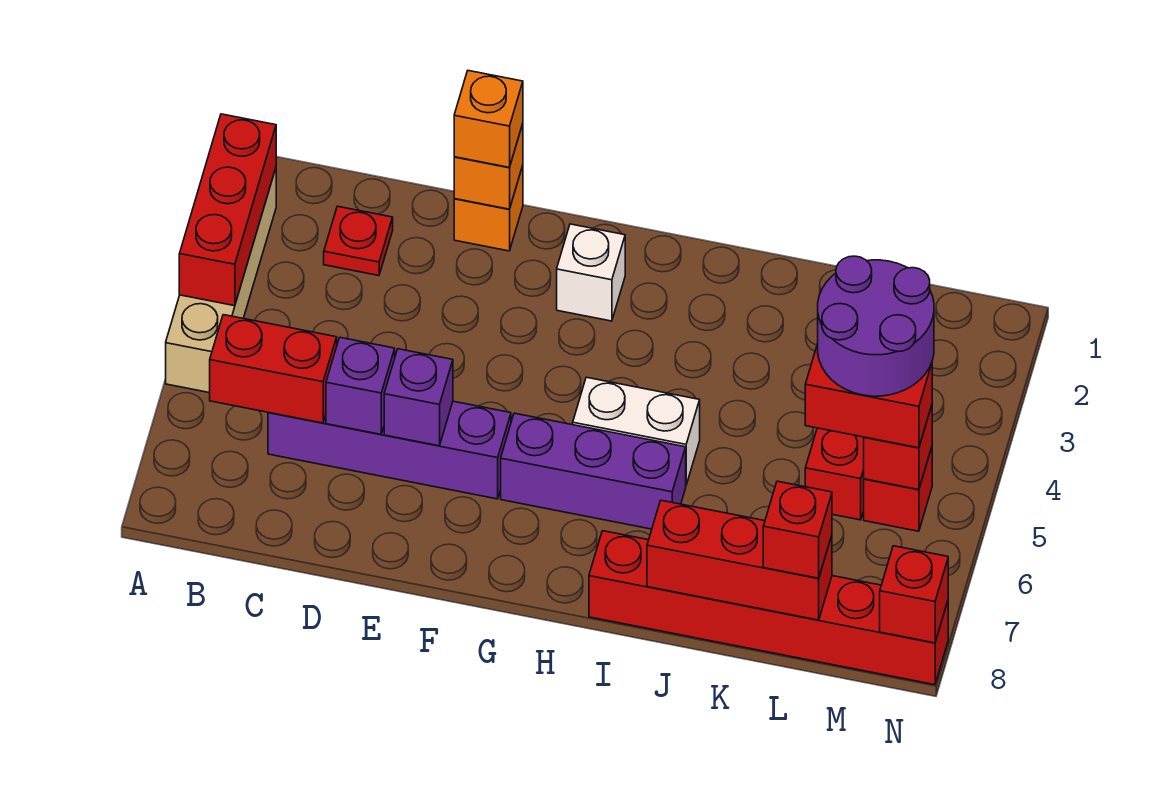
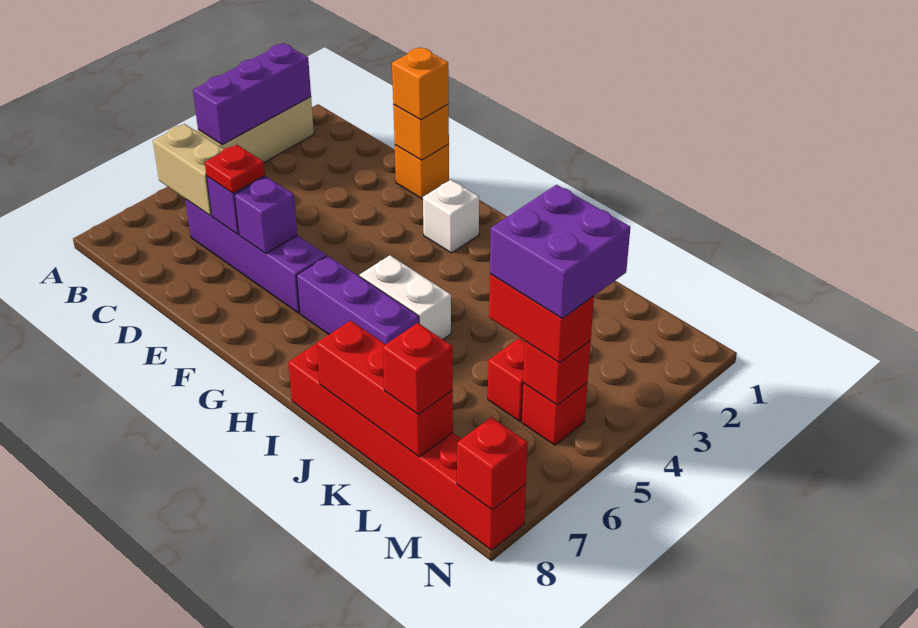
red brick A2:A4 level 2 -> purple brick A2:A4 level 2
red brick B6:C6 level 2 -> tan brick B6:C6 level 2
red plate C2 level 1 -> red plate D6 level 3
purple round brick L4:M5 level 4 -> purple brick L4:M5 level 4

